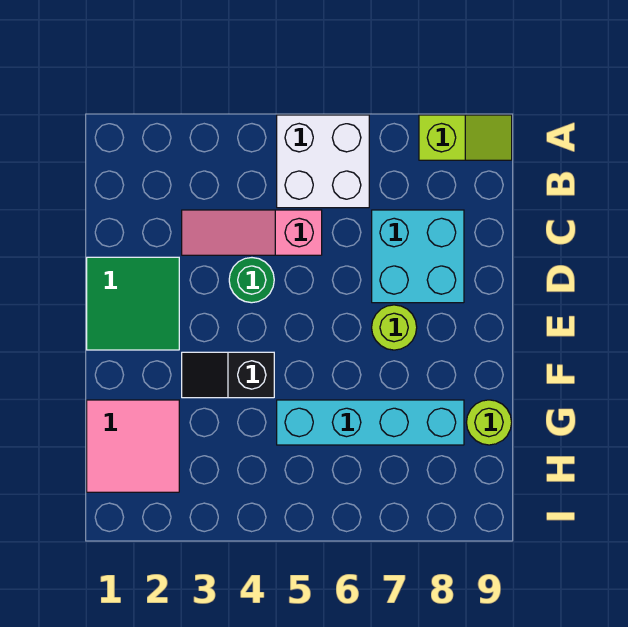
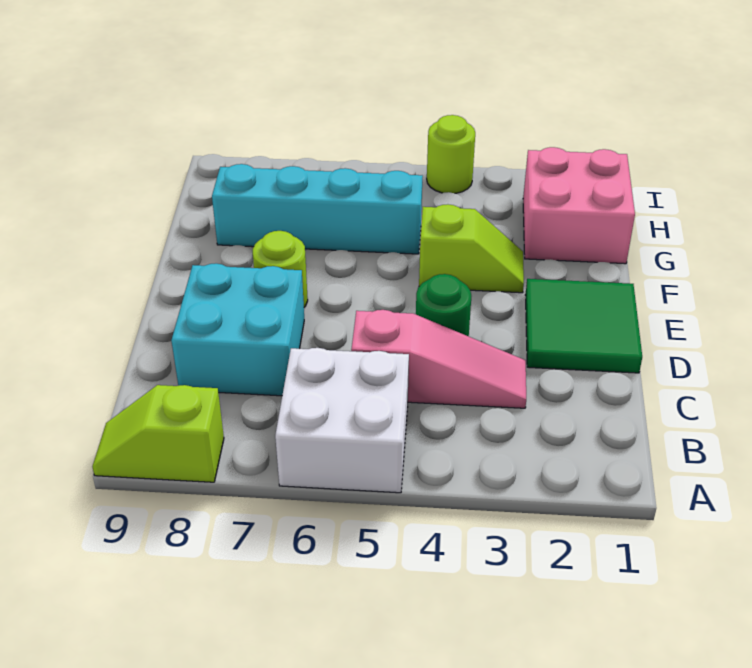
black slope F3:F4 level 1 top 4 -> lime slope F3:F4 level 1 top 4
pink tile G1:H2 level 1 -> pink brick G1:H2 level 1
lime round brick G9 level 1 -> lime round brick I4 level 1

